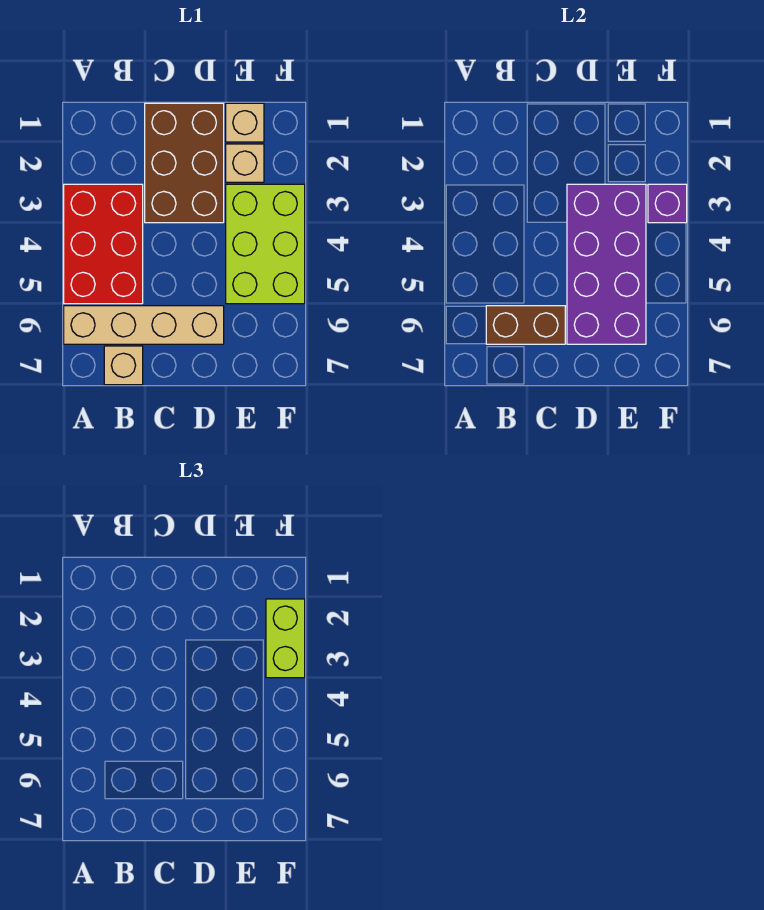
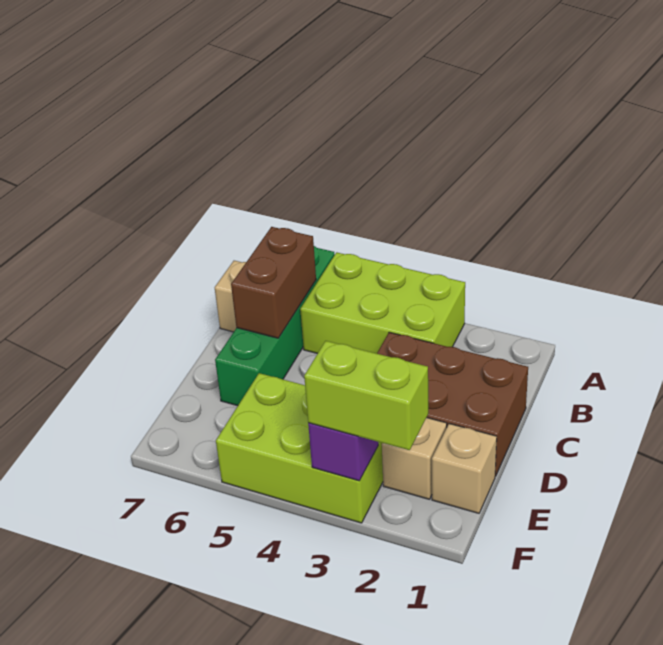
red brick A3:B5 level 1 -> lime brick A3:B5 level 1
tan brick A6:D6 level 1 -> green brick A6:D6 level 1
purple brick D3:E6 level 2 -> none

